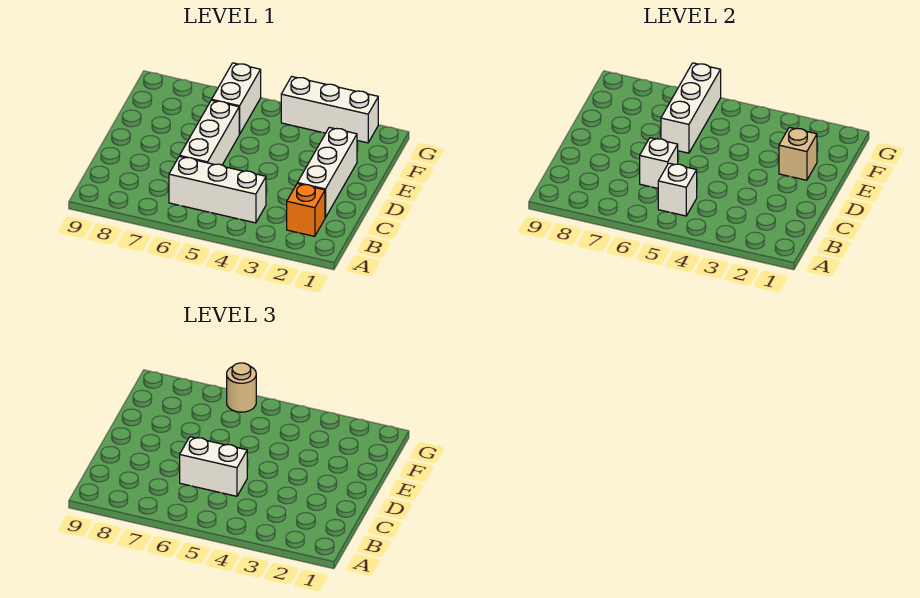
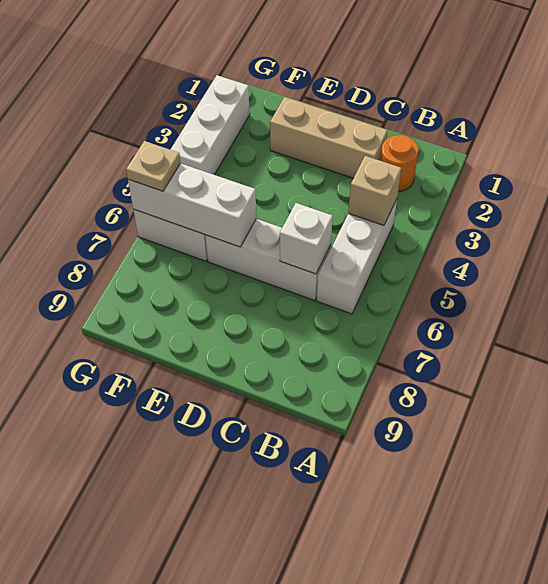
orange brick B2 level 1 -> orange round brick B2 level 1
white brick B5 level 2 -> none
white brick C2:E2 level 1 -> tan brick C2:E2 level 1
white brick C5:C6 level 3 -> none
tan brick E2 level 2 -> tan brick B4 level 2
tan round brick G6 level 3 -> tan plate G6 level 3

